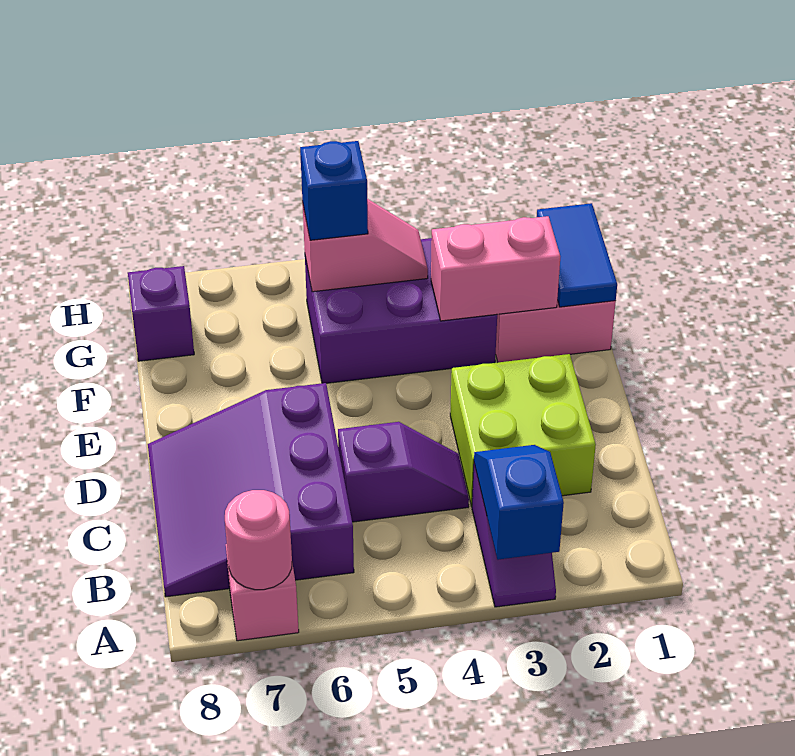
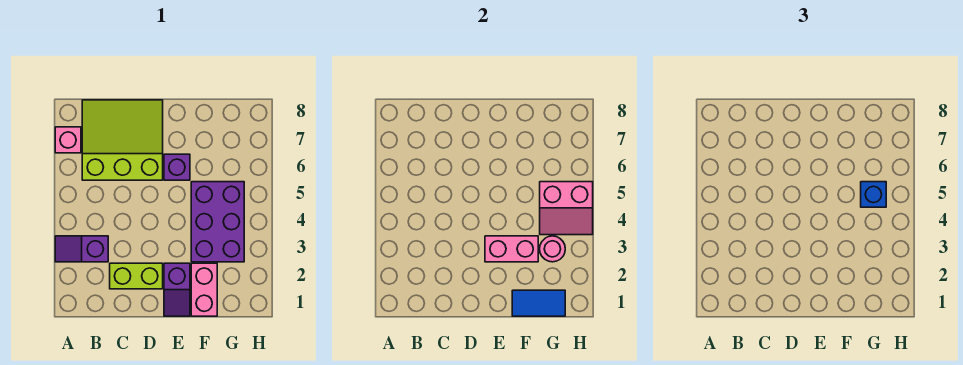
blue slope A3:B3 level 2 top A -> none
pink round brick A7 level 2 -> pink round brick G3 level 2
purple slope B6:D8 level 1 top 6 -> lime slope B6:D8 level 1 top 6
lime brick C2:D3 level 1 -> lime brick C2:D2 level 1
purple slope C4:C5 level 1 top 5 -> purple slope E1:E2 level 1 top 2
pink brick F2:F3 level 2 -> pink brick E3:F3 level 2
pink slope G4:G5 level 2 top 5 -> pink slope G4:H5 level 2 top 5
purple brick G8 level 1 -> purple brick E6 level 1

